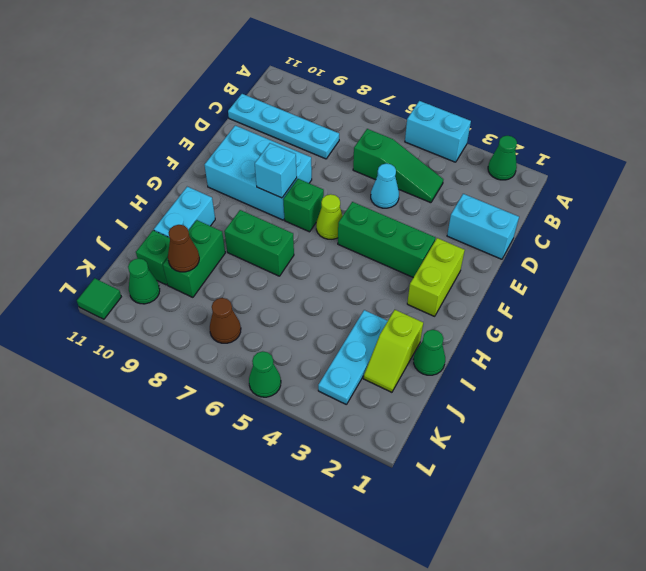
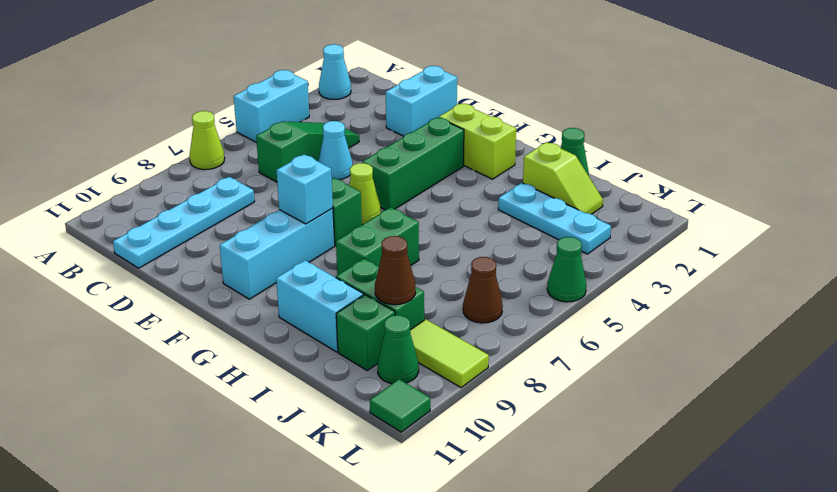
green cone A2 level 1 -> cyan cone A2 level 1
none -> lime cone A7 level 1
cyan brick E8:F10 level 1 -> cyan brick F8:F10 level 1
none -> lime tile K9:L9 level 1

